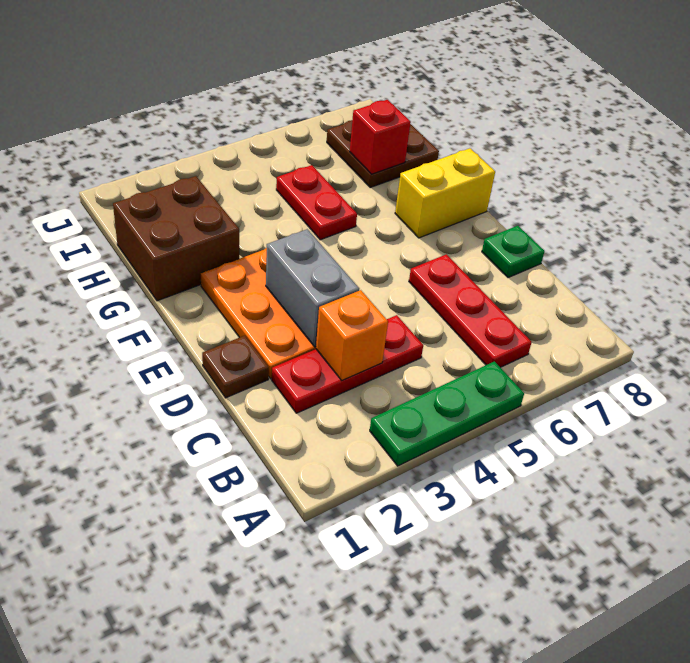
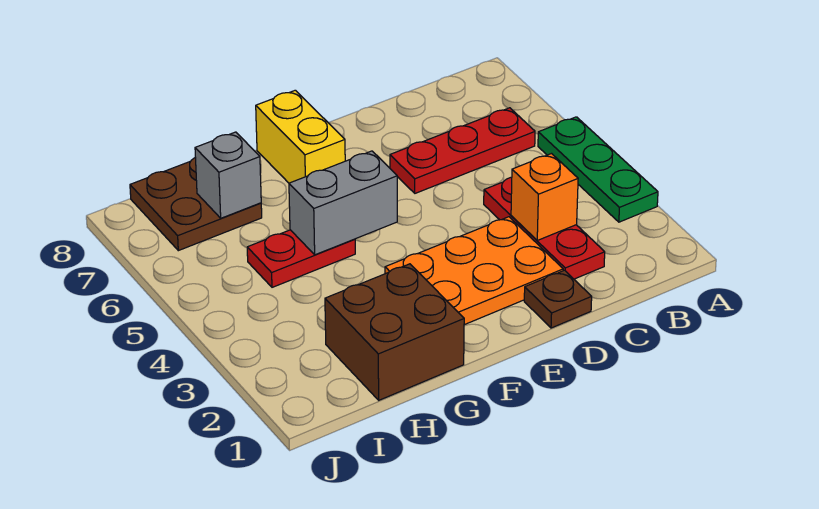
grey brick D3:E3 level 2 -> grey brick F5:G5 level 2
green plate D8 level 1 -> none
red brick H7 level 2 -> grey brick H7 level 2

